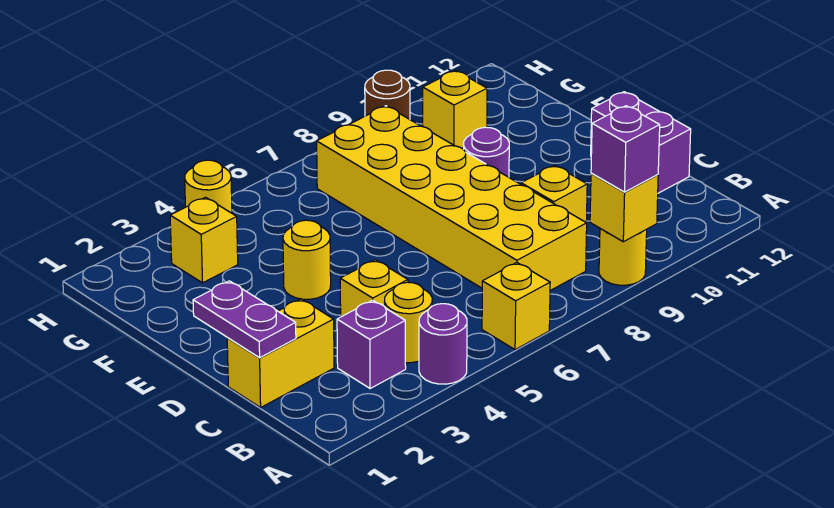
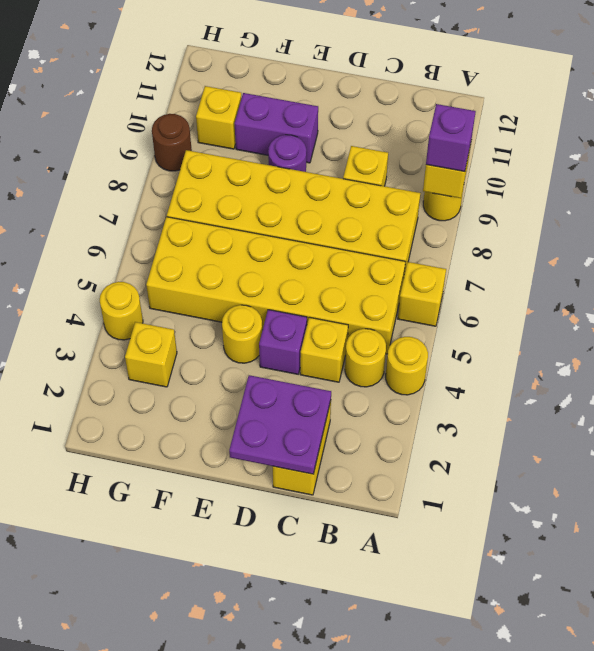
purple round brick A4 level 1 -> yellow round brick A4 level 1
purple brick B3 level 1 -> purple brick D4 level 1
none -> yellow brick B5:G6 level 1
purple plate C1:D1 level 2 -> purple plate C1:D2 level 2
purple brick C12:D12 level 1 -> purple brick E10:F10 level 1

